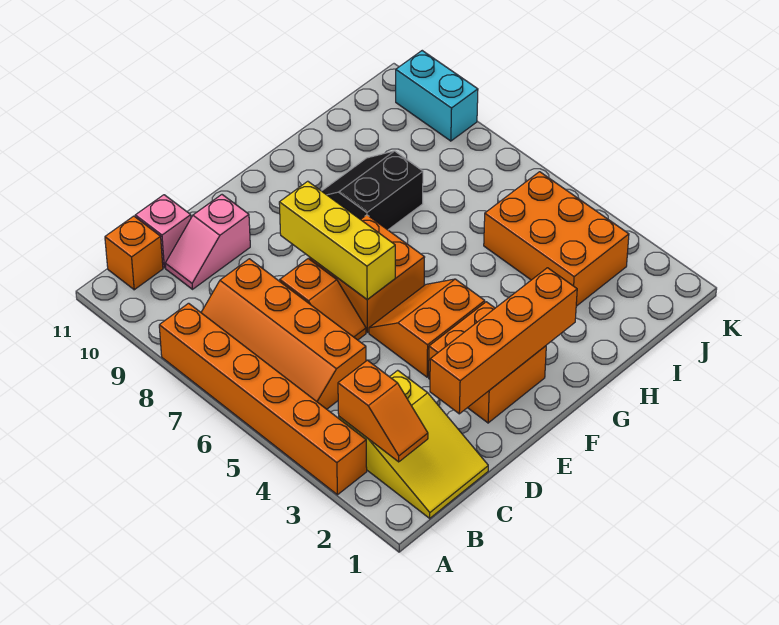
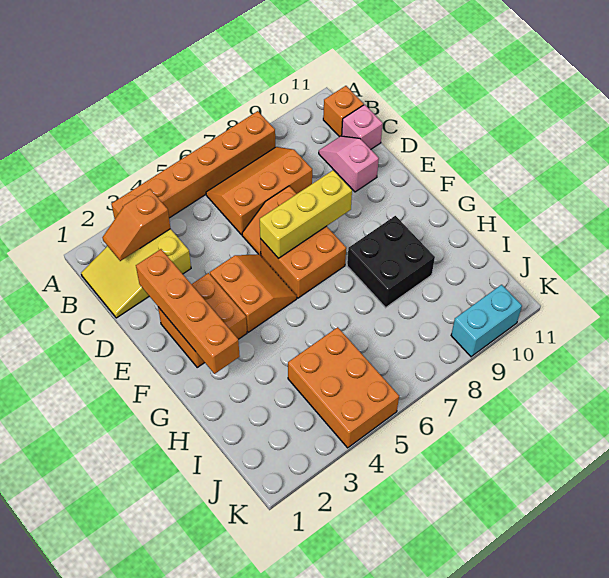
orange slope B5:C8 level 1 top C -> orange slope B6:C8 level 1 top C
black slope G8:H9 level 1 top 8 -> black brick G8:H9 level 1
orange brick I3:J5 level 1 -> orange brick I4:K5 level 1

